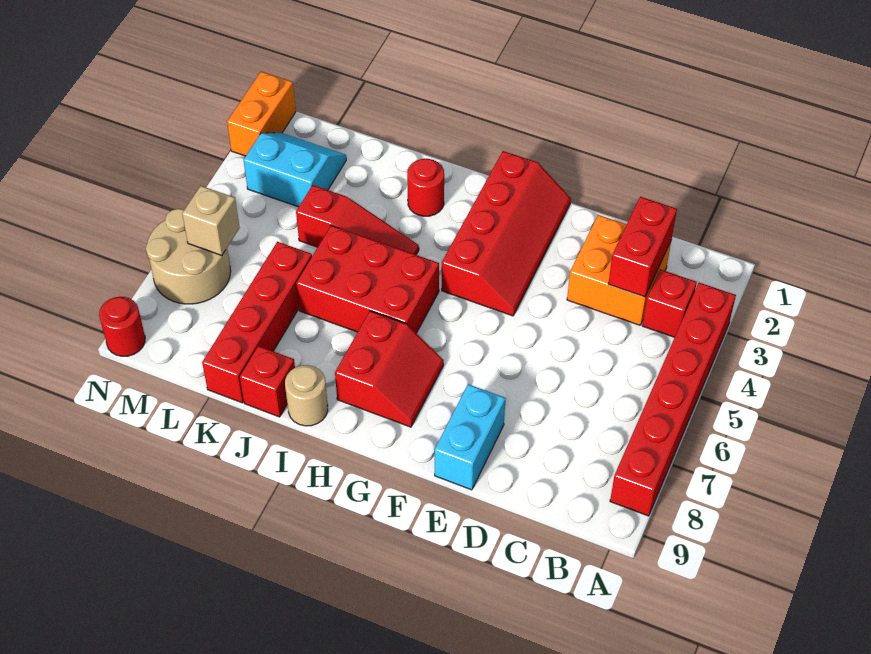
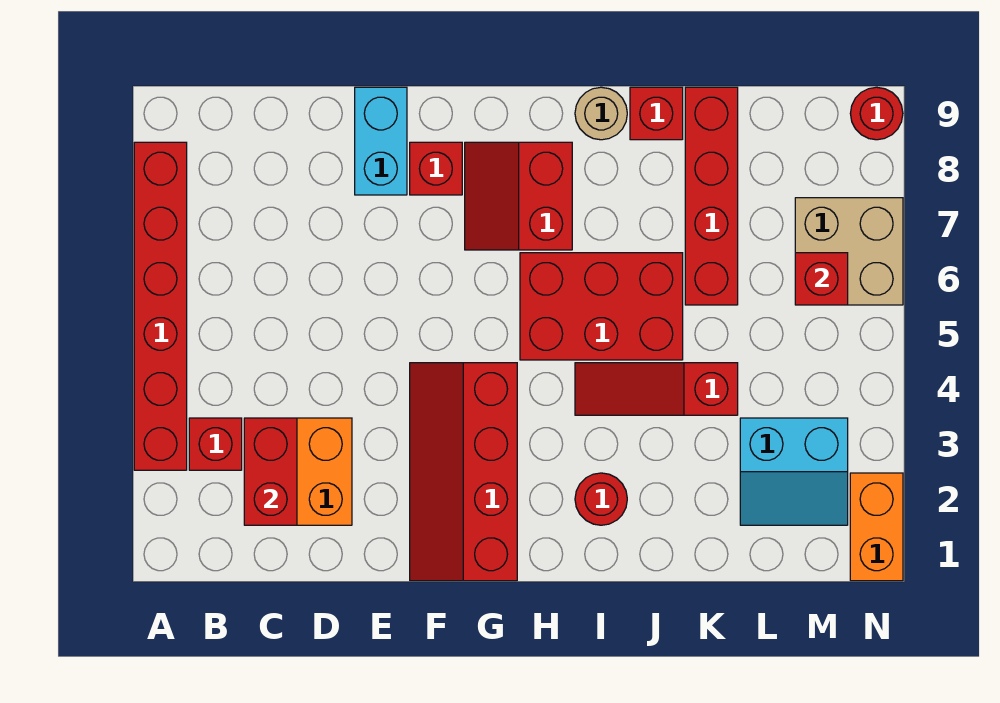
none -> red brick F8 level 1
tan round brick M6:N7 level 1 -> tan brick M6:N7 level 1
tan brick M6 level 2 -> red brick M6 level 2

